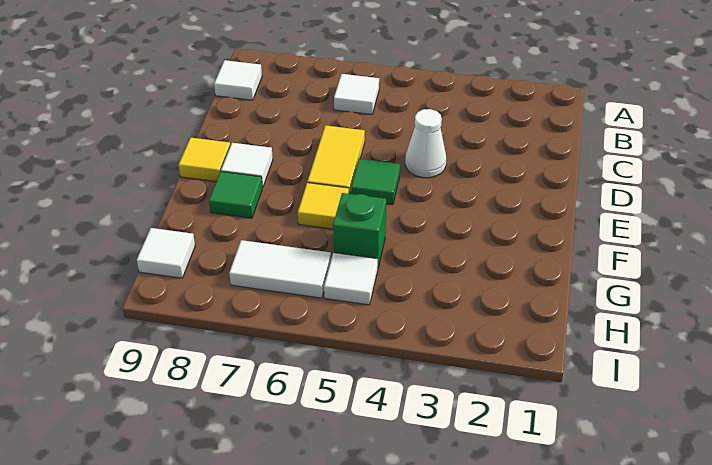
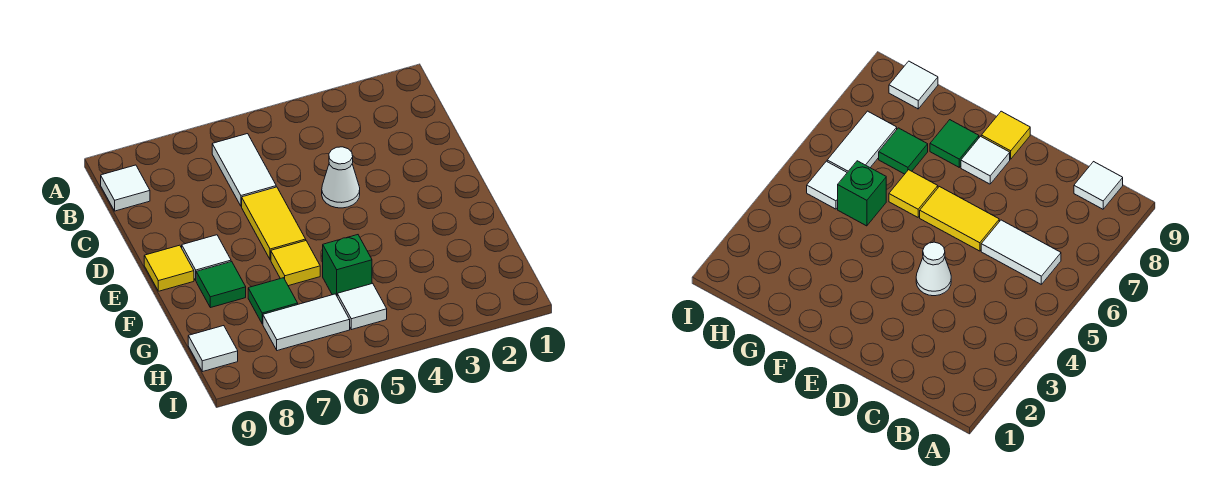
white tile B6 level 1 -> white tile B6:C6 level 1
green tile E5 level 1 -> green tile G7 level 1

